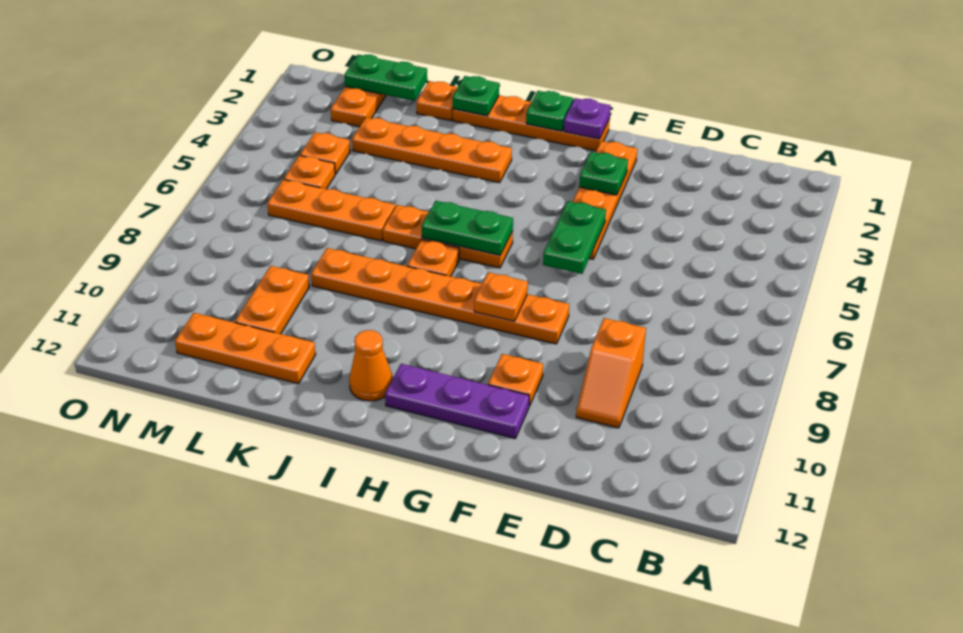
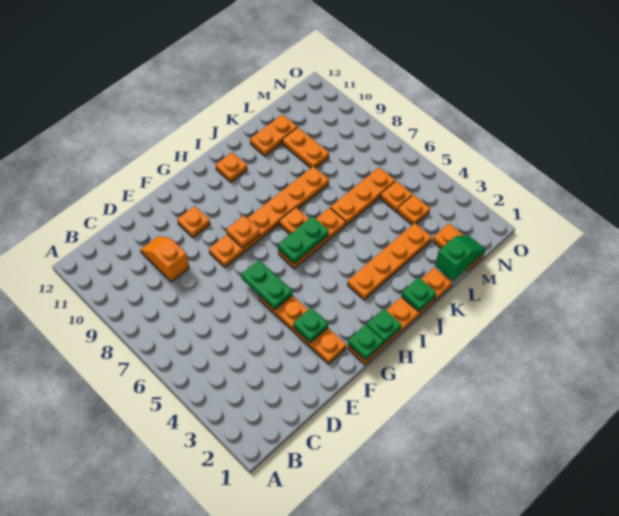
purple plate F11:H11 level 1 -> none
purple plate G1 level 2 -> green plate G1 level 2
orange cone I11 level 1 -> orange plate I11 level 1
orange plate K11:M11 level 1 -> orange plate K11:L11 level 1
green plate L1:M1 level 2 -> green slope L1:M1 level 2 top L

